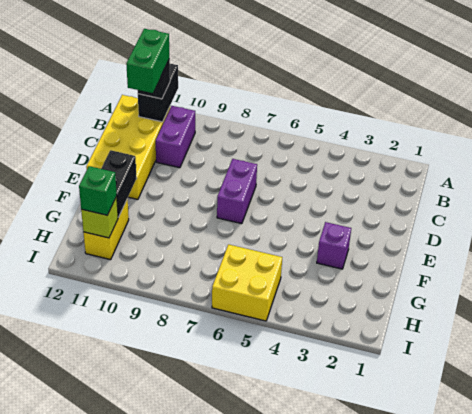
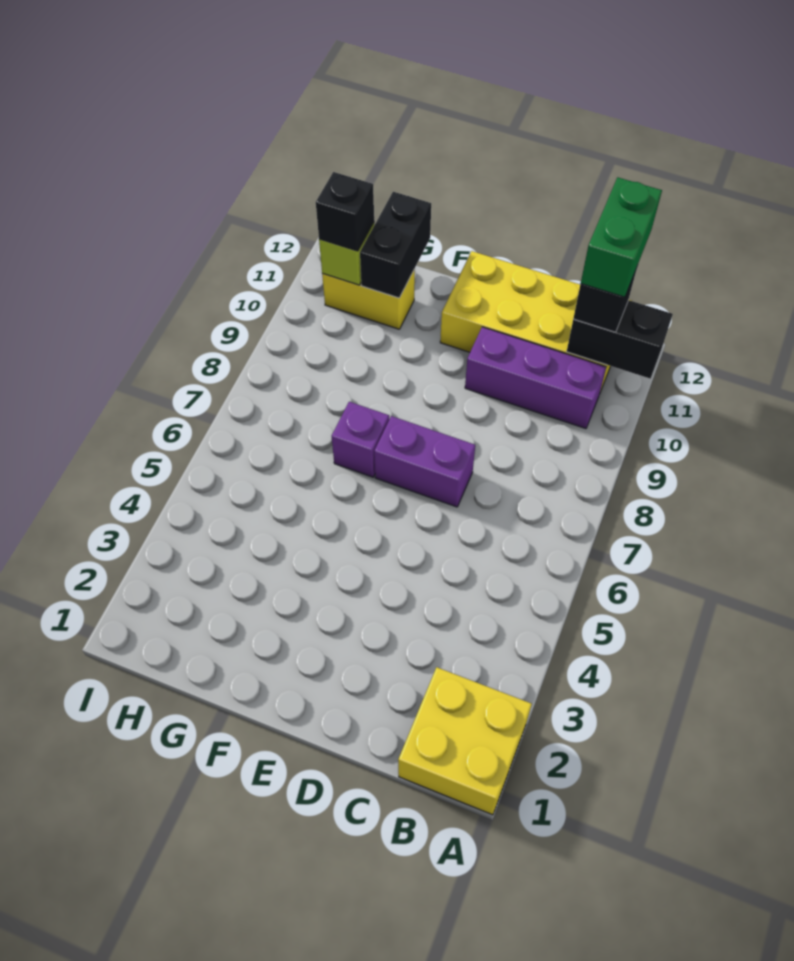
purple brick B10:C10 level 1 -> purple brick B10:D10 level 1
green brick B11:C11 level 4 -> green brick B11:B12 level 4
purple brick F3 level 1 -> purple brick F7 level 1
black brick F11:G11 level 2 -> black brick G11:G12 level 2
yellow brick H5:I6 level 1 -> yellow brick A1:B2 level 1
green brick H11 level 3 -> black brick H11 level 3

